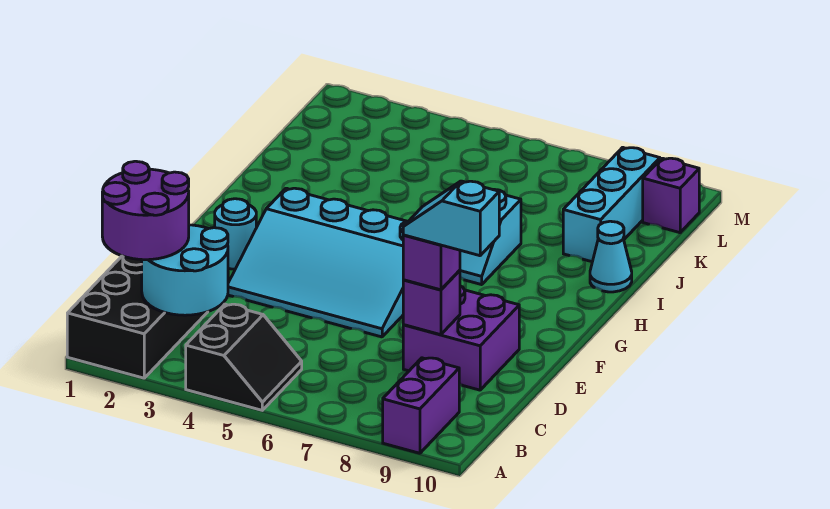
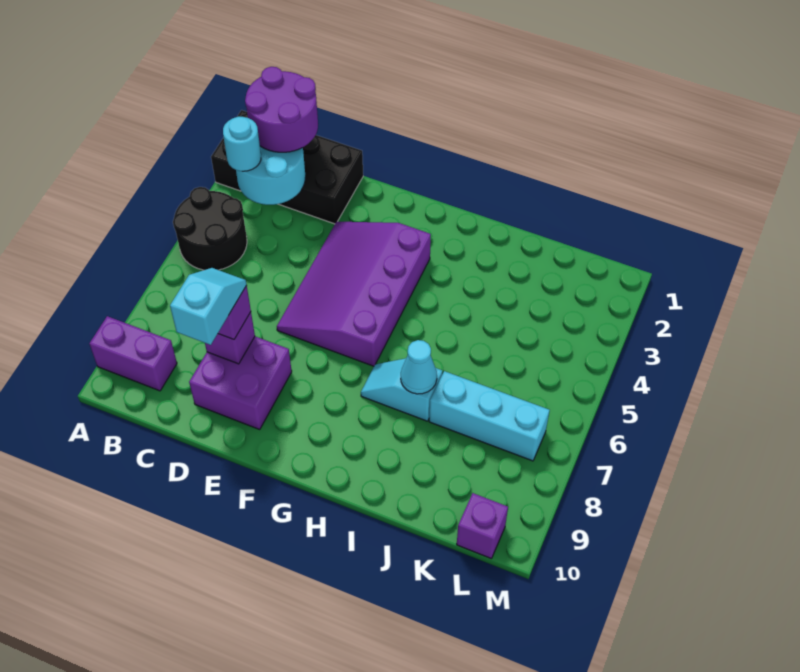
black slope A4:B5 level 1 top 4 -> black round brick A4:B5 level 1
cyan slope E3:G6 level 1 top G -> purple slope E3:G6 level 1 top G
cyan round brick F2 level 1 -> cyan round brick B3 level 3
cyan cone I10 level 1 -> cyan cone I7 level 2
cyan brick J9:L9 level 1 -> cyan brick J7:L7 level 1

